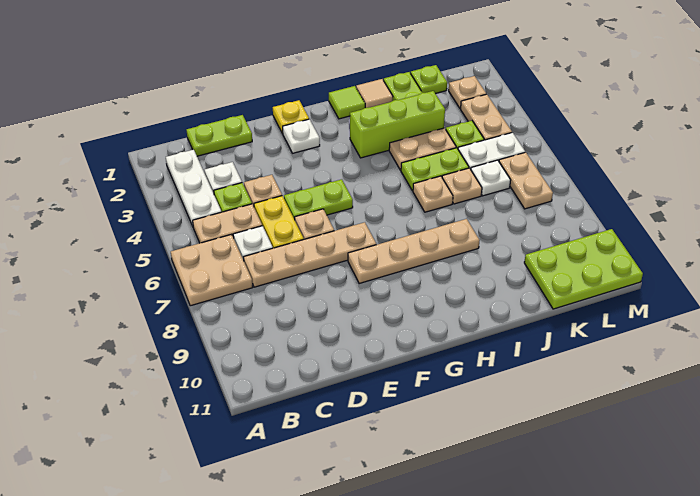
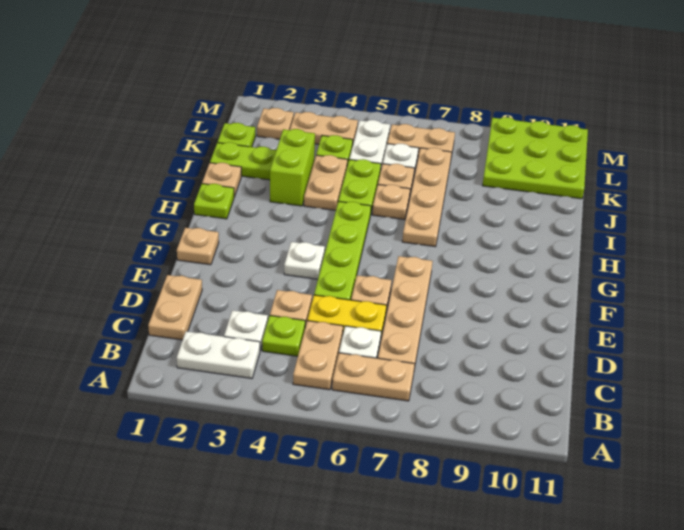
tan plate A6:B7 level 1 -> tan plate B6:B7 level 1
white plate B2:B4 level 1 -> white plate B2:B3 level 1
lime plate C1:D1 level 1 -> tan plate C1:D1 level 1
lime plate E5:F5 level 1 -> lime plate E5:H5 level 1
yellow plate F1 level 1 -> tan plate F1 level 1
white plate F2 level 1 -> white plate F4 level 1
tan plate F8:I8 level 1 -> tan plate H7:K7 level 1
lime tile H1 level 1 -> lime plate H1 level 1
lime brick H3:J3 level 1 -> lime brick I3:J3 level 1
tan tile I1 level 1 -> tan plate I1 level 1
lime plate K10:M11 level 1 -> lime plate K9:M11 level 1

